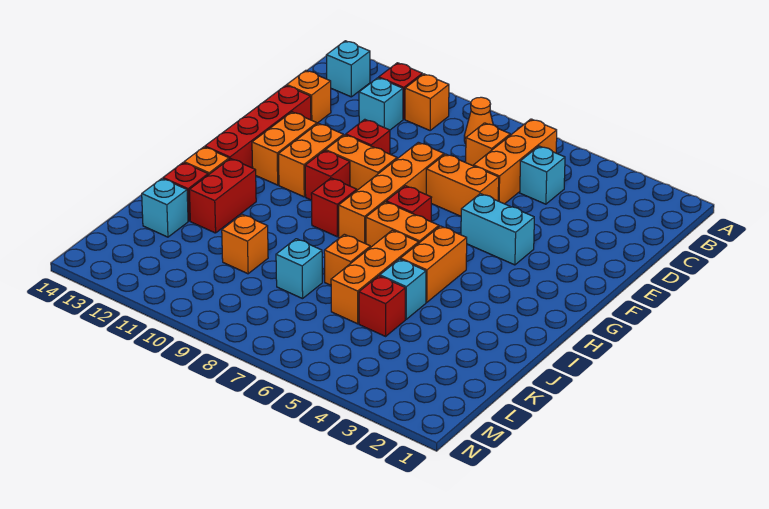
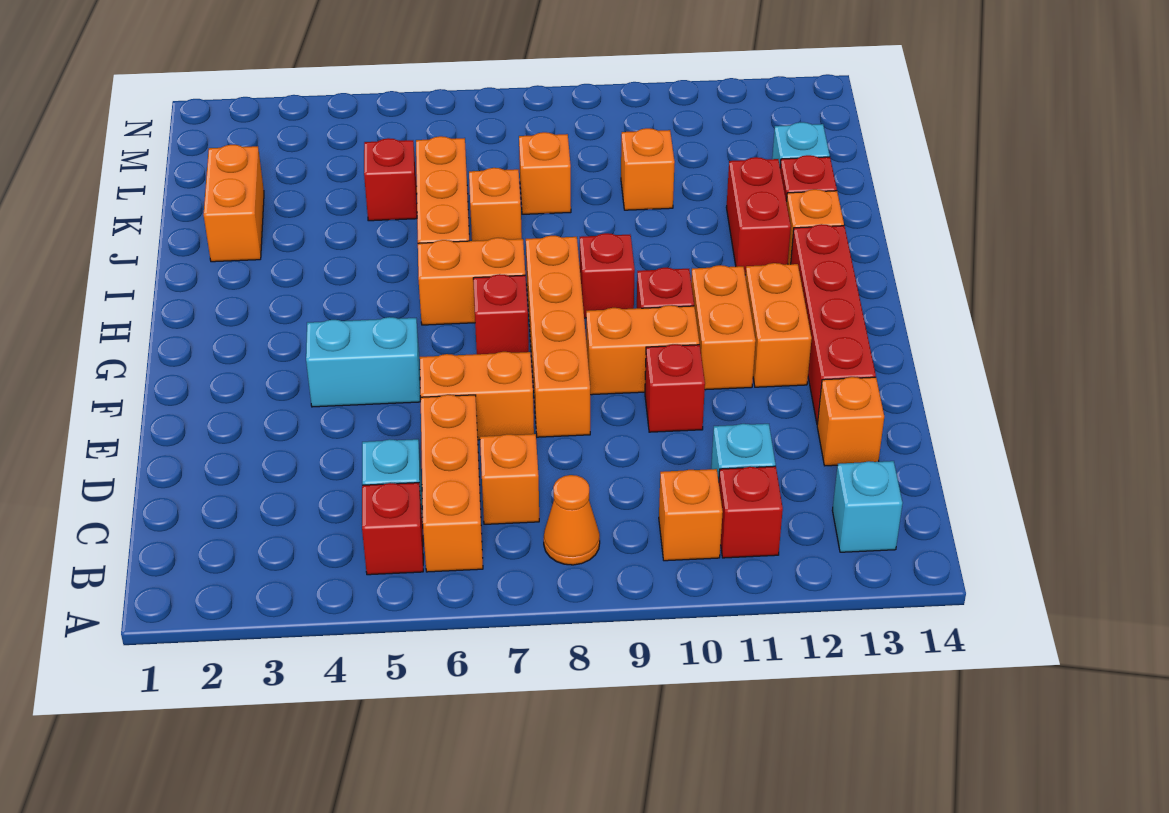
none -> red brick B5 level 1
orange brick H5:I5 level 1 -> orange brick J2:K2 level 1
cyan brick J5 level 1 -> none
cyan brick K8 level 1 -> orange brick K8 level 1

